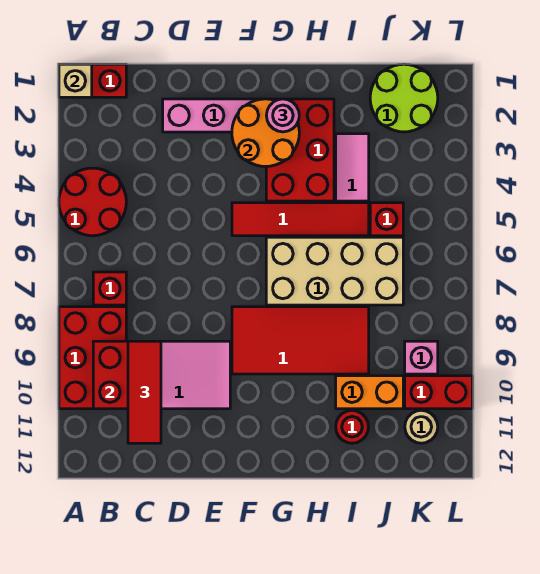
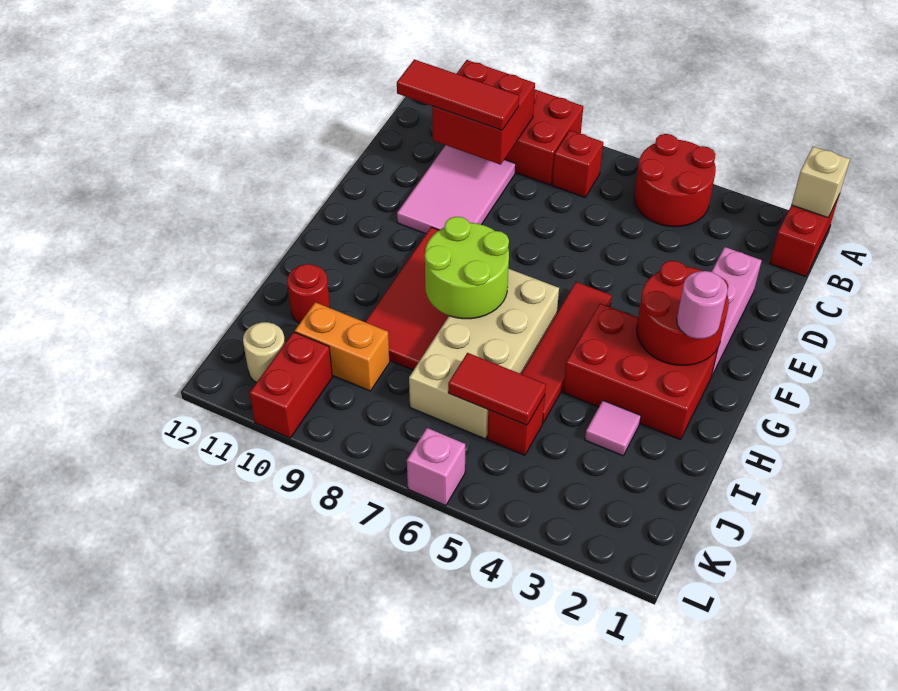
orange round brick F2:G3 level 2 -> red round brick F2:G3 level 2
pink tile I3:I4 level 1 -> pink tile I3 level 1
orange brick I10:J10 level 1 -> orange brick J9:J10 level 1
lime round brick J1:K2 level 1 -> lime round brick G7:H8 level 2
none -> red tile J5:J6 level 2
pink brick K9 level 1 -> pink brick L6 level 1

